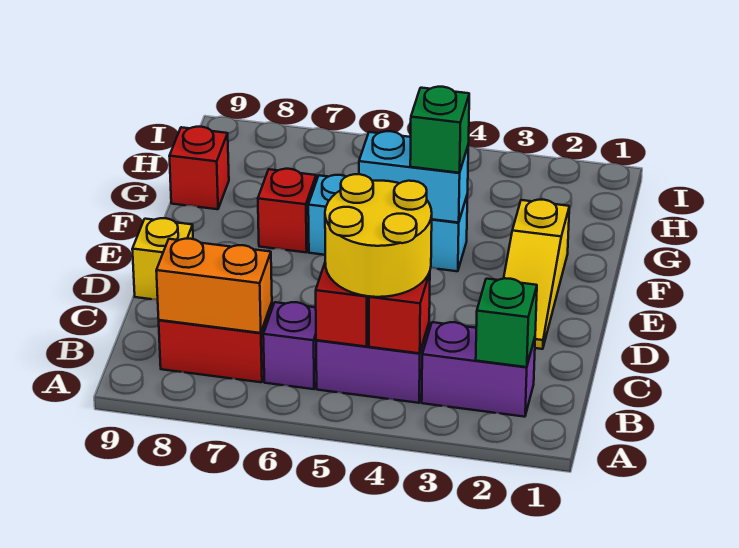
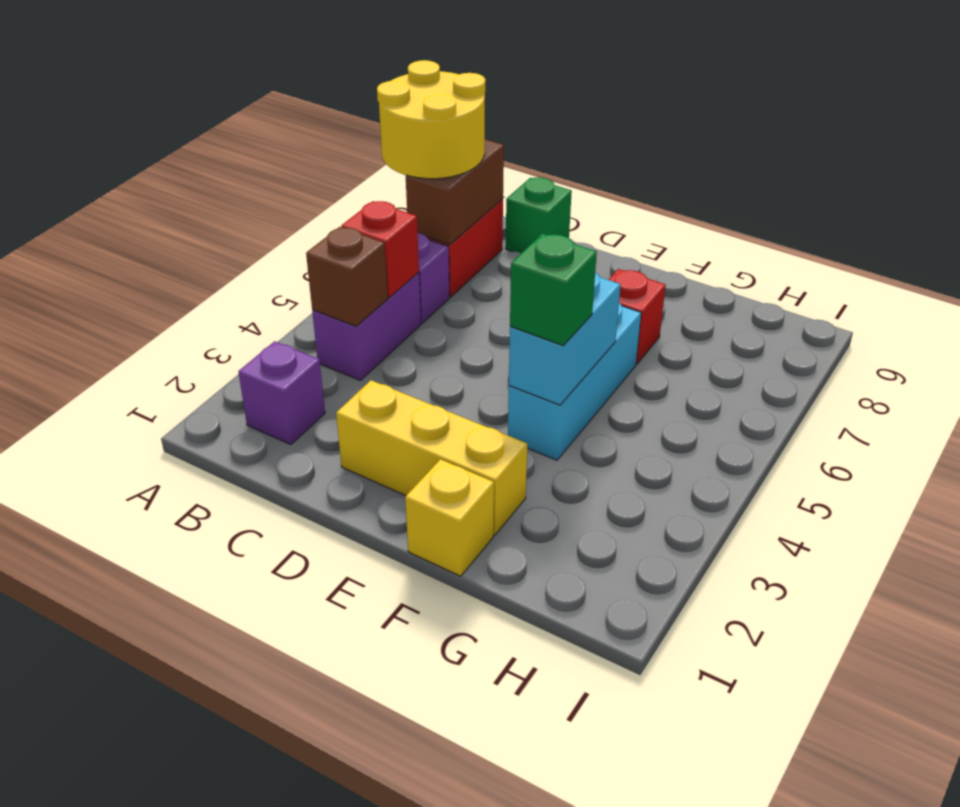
purple brick B2:B3 level 1 -> purple brick B2 level 1
green brick B2 level 2 -> green brick C9 level 1
red brick B4 level 2 -> brown brick B4 level 2
yellow round brick B4:C5 level 3 -> yellow round brick A7:B8 level 3
orange brick B7:B8 level 2 -> brown brick B7:B8 level 2
yellow slope D2:F2 level 1 top F -> yellow brick D2:F2 level 1
yellow brick D9 level 1 -> yellow brick F1 level 1
red brick G9 level 1 -> none

